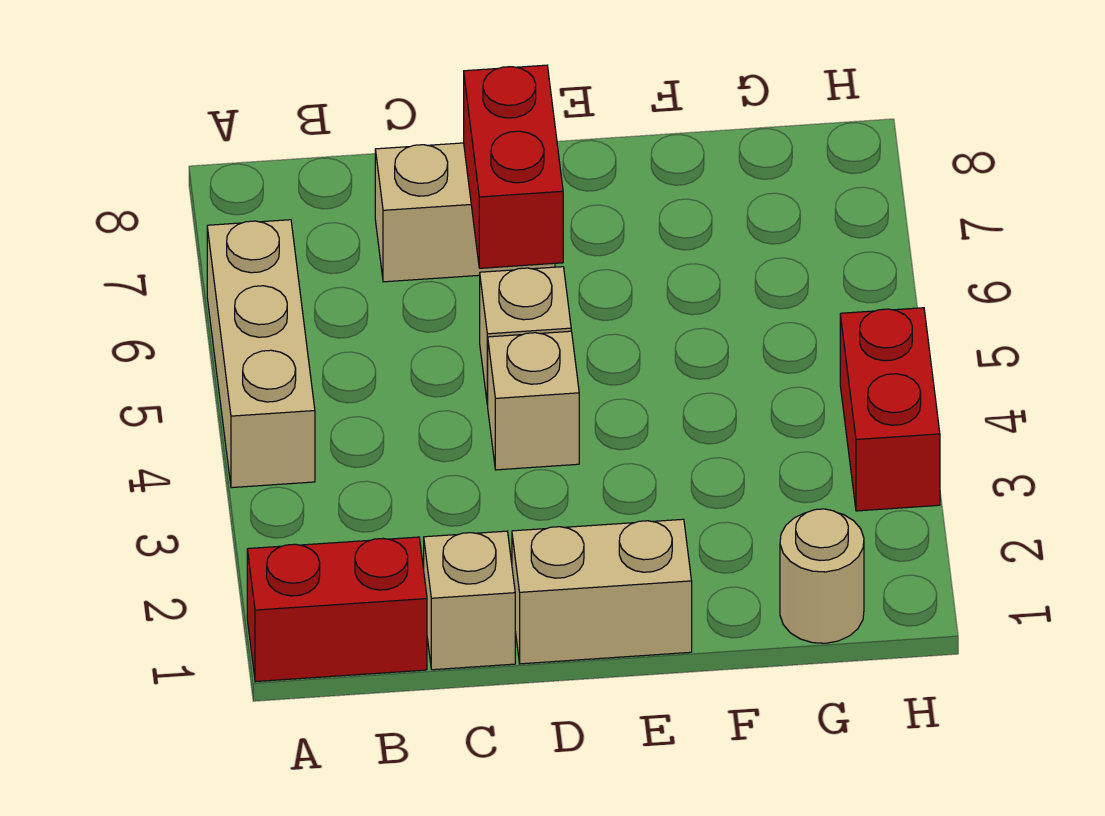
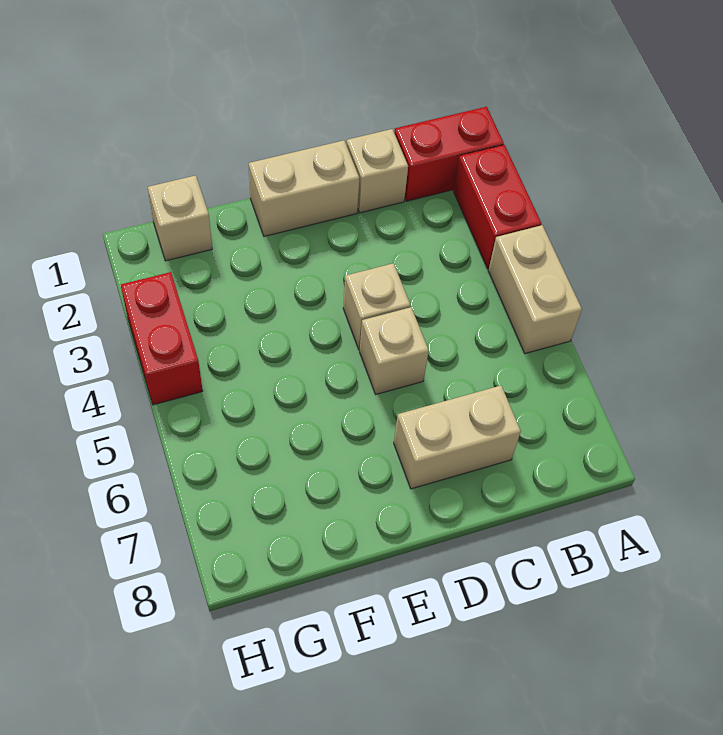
tan brick A4:A6 level 1 -> tan brick A4:A5 level 1
red brick D6:D7 level 2 -> red brick A2:A3 level 1
tan round brick G1 level 1 -> tan brick G1 level 1

